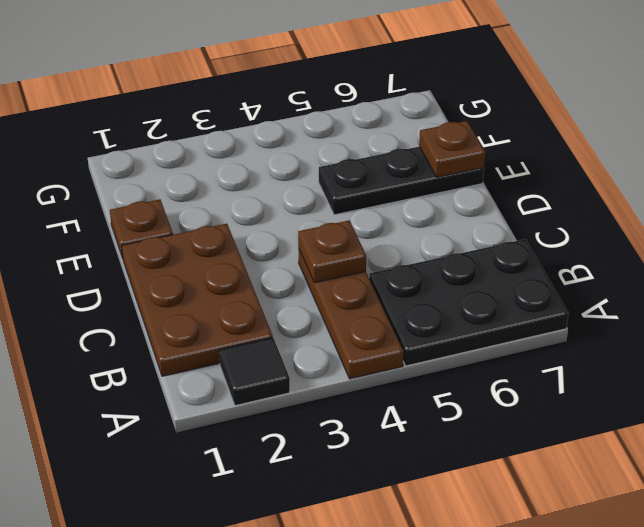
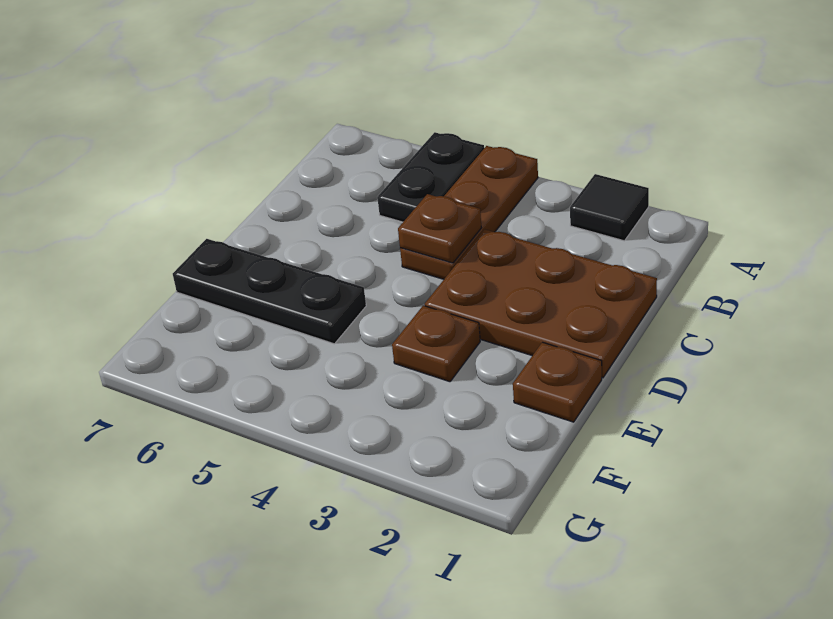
black plate A5:B7 level 1 -> black plate A5:B5 level 1
brown plate B1:D2 level 1 -> brown plate C1:D3 level 1
brown plate E7 level 2 -> brown plate E3 level 1

